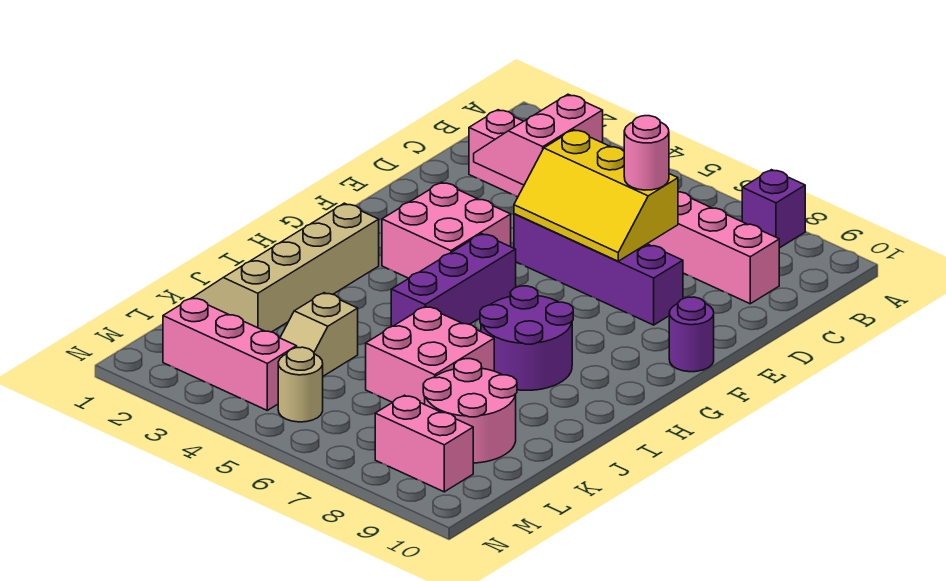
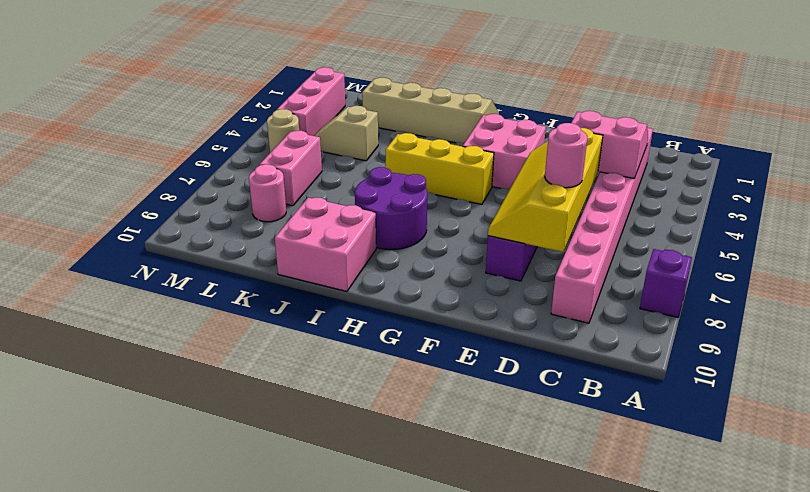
yellow slope D5:E7 level 2 top D -> yellow slope D5:E8 level 2 top D
purple round brick F10 level 1 -> none
purple brick G5:I5 level 1 -> yellow brick G5:I5 level 1
pink brick J6:K7 level 1 -> pink brick I9:J10 level 1
pink round brick K8:L9 level 1 -> pink round brick L8 level 1
pink brick M8:M9 level 1 -> pink brick L6:L7 level 1

